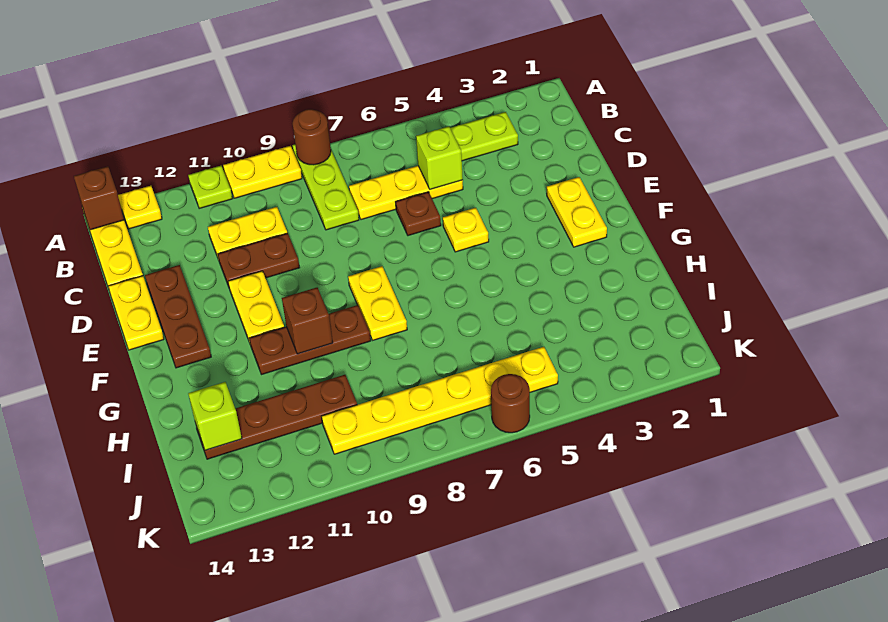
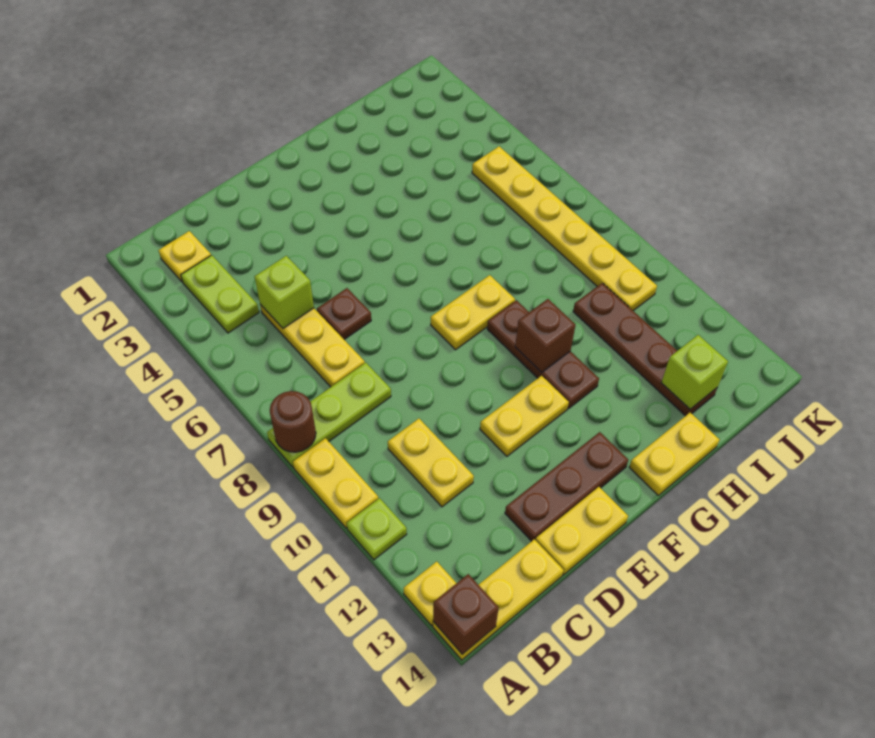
brown plate D10:D11 level 1 -> none
yellow plate E2:F2 level 1 -> yellow plate G14:H14 level 1
yellow plate E5 level 1 -> yellow plate B2 level 1
brown round brick K6 level 1 -> none

